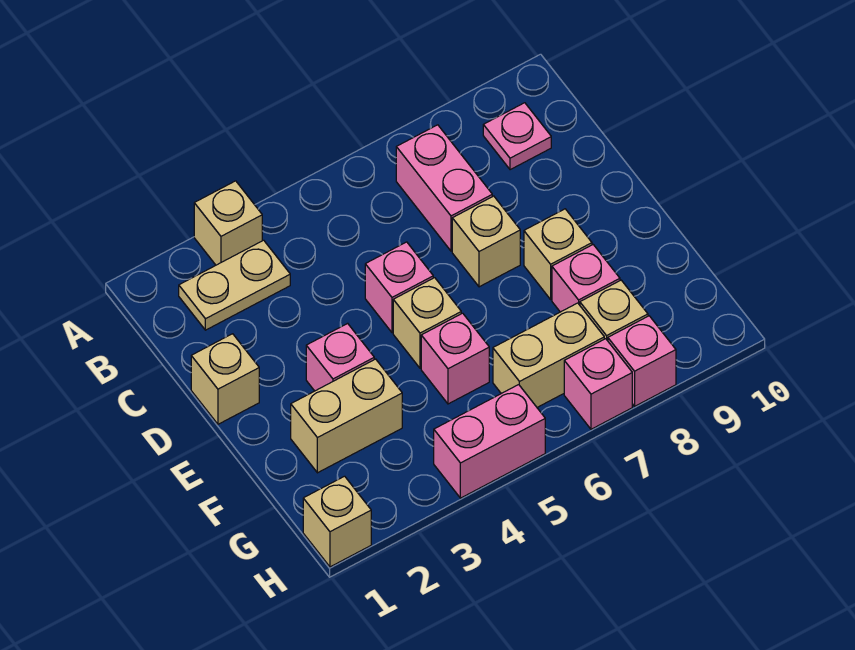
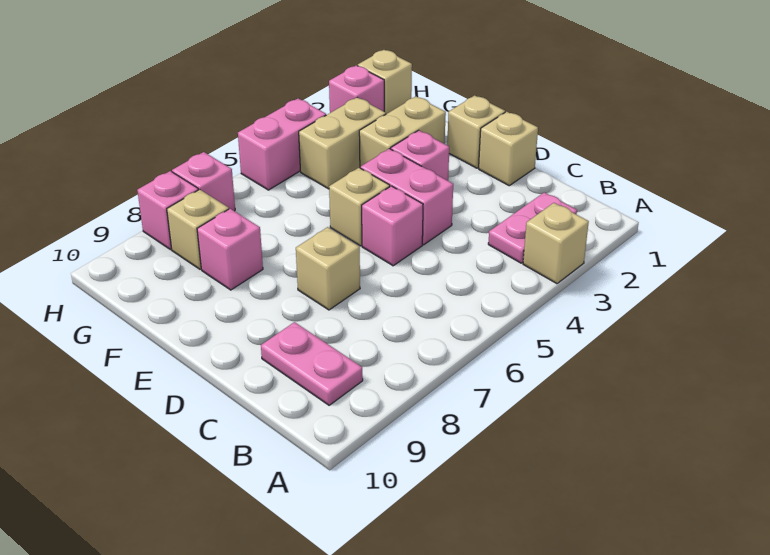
tan plate B2:B3 level 1 -> pink plate B2:B3 level 1
pink brick B7:C7 level 1 -> pink brick D4:E4 level 1
pink plate B9 level 1 -> pink plate B9:C9 level 1
tan brick E8 level 1 -> tan brick E1 level 1
pink brick F5 level 1 -> pink brick H2 level 1
tan brick G6:G7 level 1 -> tan brick G3:G4 level 1

